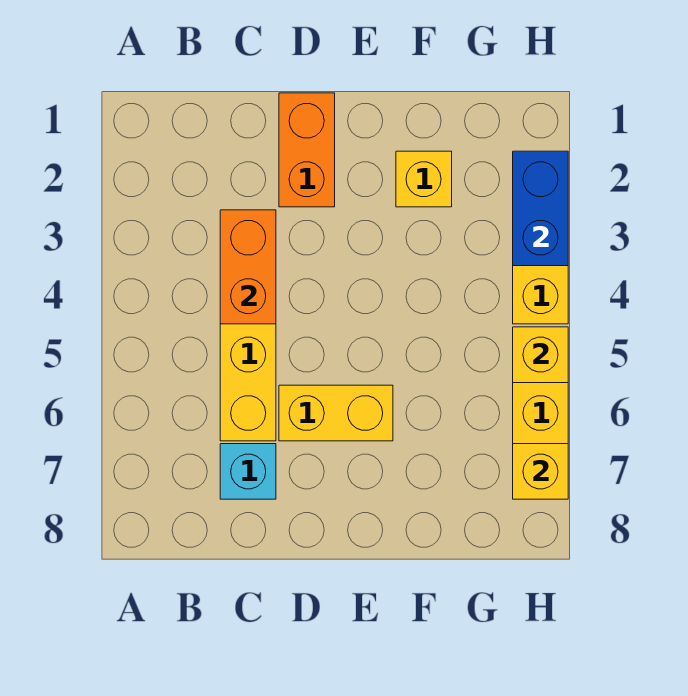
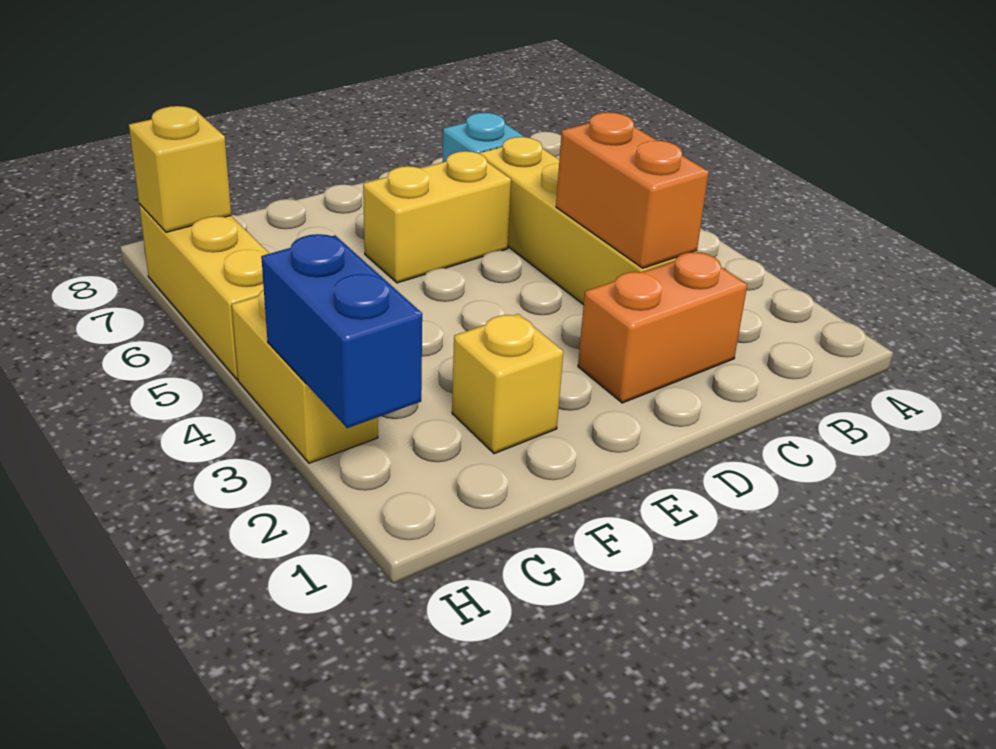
orange brick D1:D2 level 1 -> orange brick C2:D2 level 1
yellow brick H5 level 2 -> none

